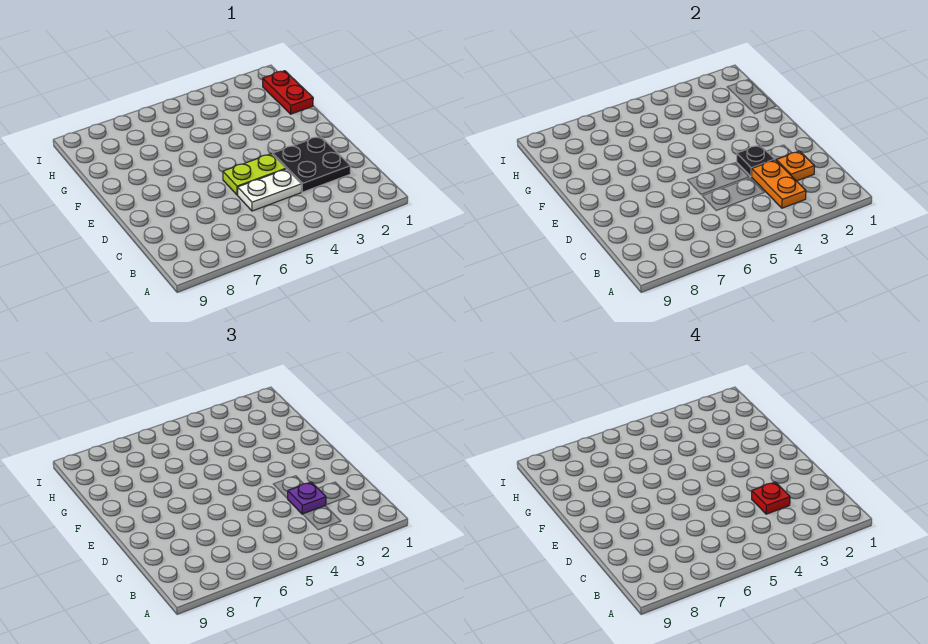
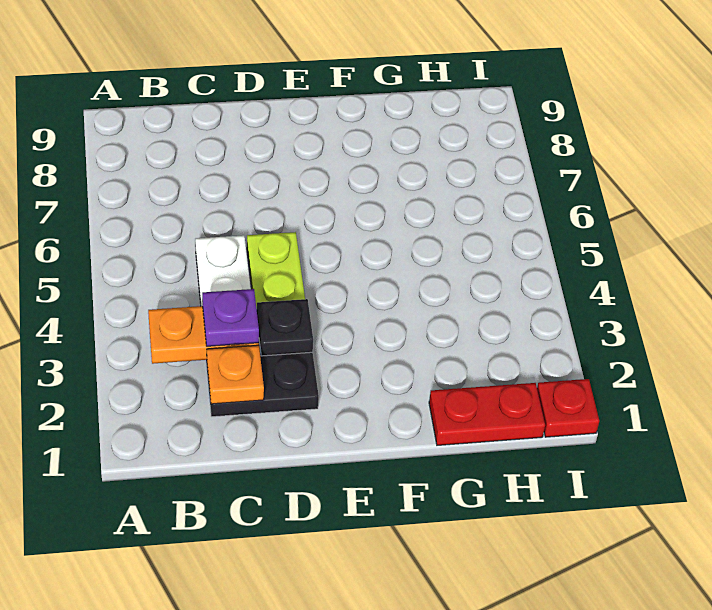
red plate C3 level 4 -> red plate I1 level 1

